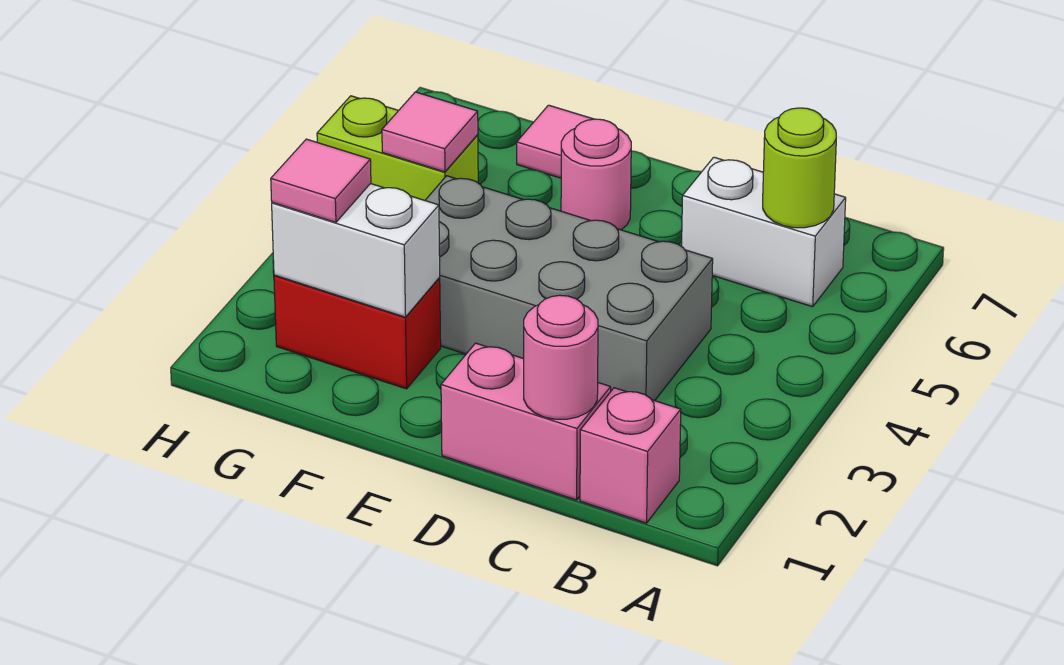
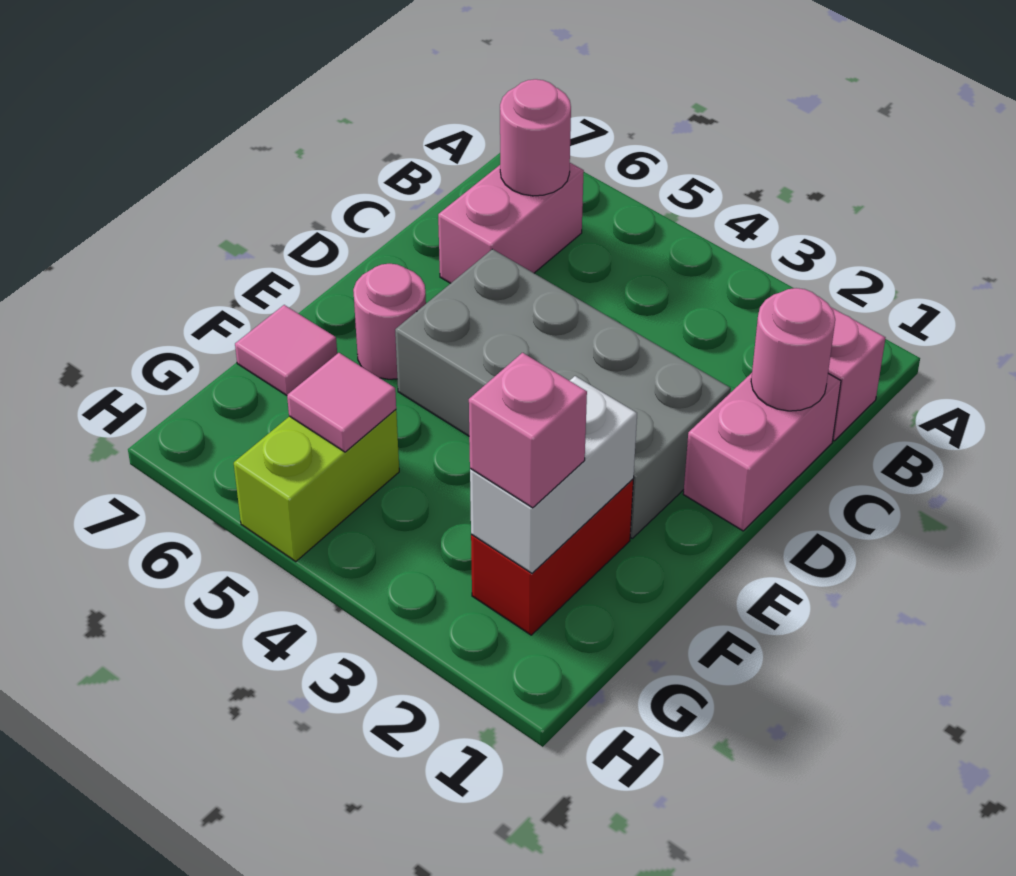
white brick B6:C6 level 1 -> pink brick B6:C6 level 1
lime round brick B6 level 2 -> pink round brick B6 level 2
grey brick C3:F4 level 1 -> grey brick D2:E5 level 1
pink tile G2 level 3 -> pink brick G2 level 3

